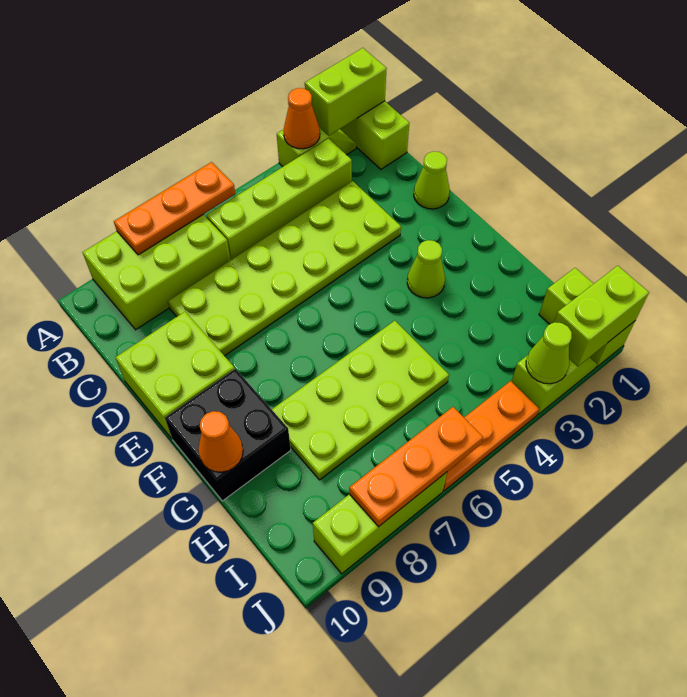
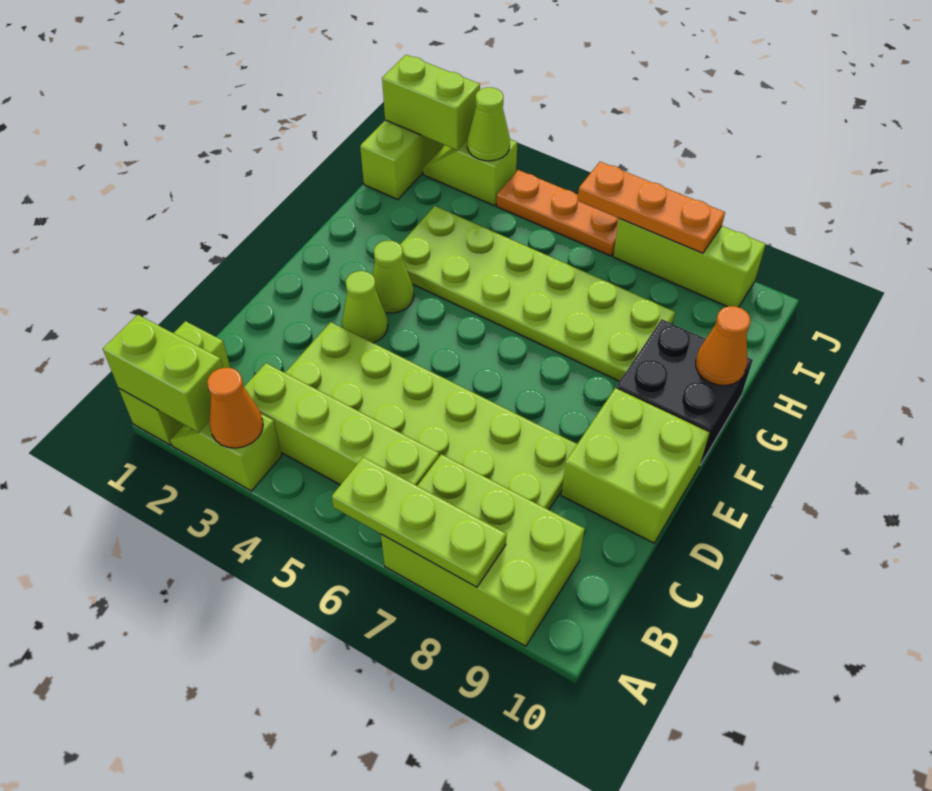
orange plate A6:A8 level 2 -> lime plate A6:A8 level 2
lime cone D1 level 1 -> lime cone E3 level 1
lime plate G5:H8 level 1 -> lime plate G3:H8 level 1

